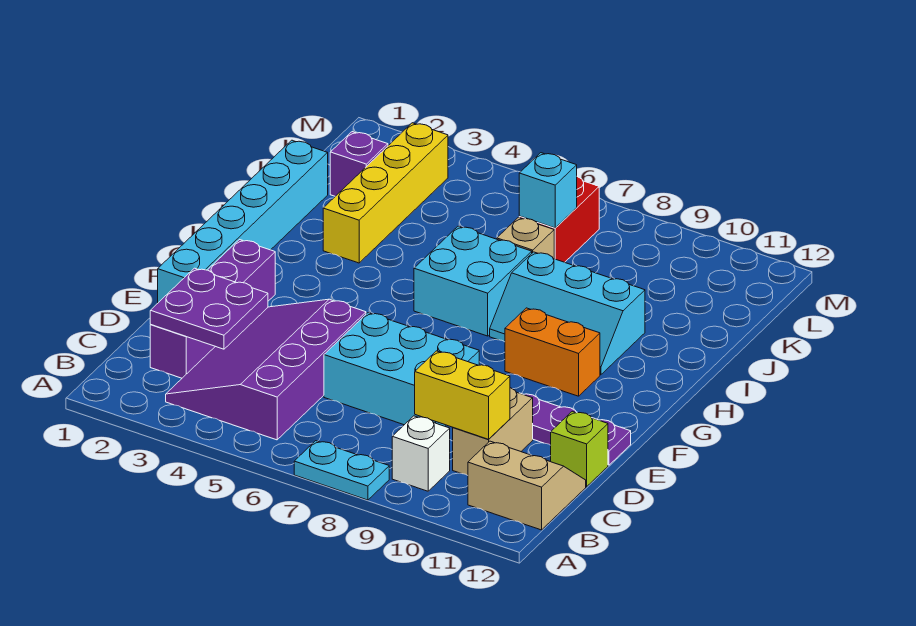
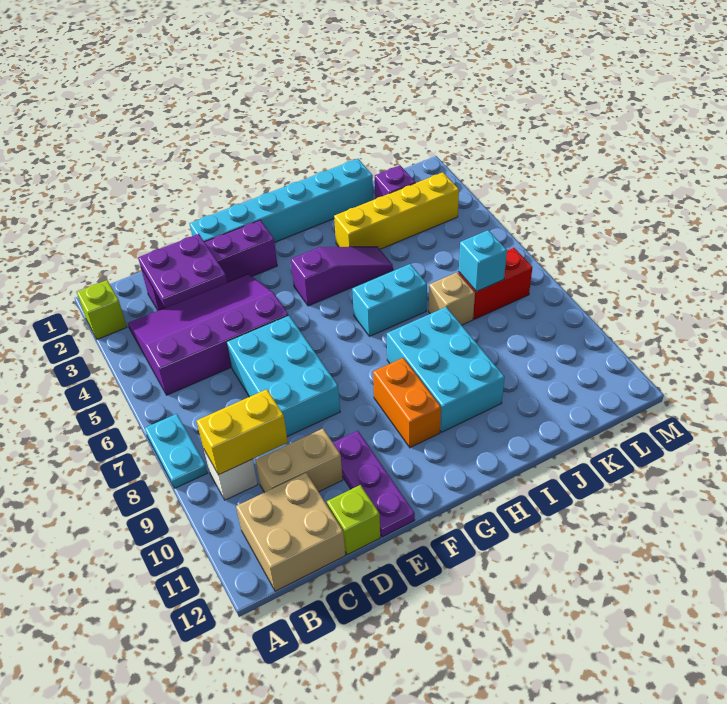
none -> lime brick A2 level 1
tan slope B11:C12 level 1 top B -> tan brick B11:C12 level 1
yellow brick C9:C10 level 2 -> yellow brick B9:C9 level 2
none -> purple slope G4:I4 level 1 top G
cyan brick H6:I7 level 1 -> cyan brick H6:I6 level 1
cyan slope H8:I10 level 1 top I -> cyan brick H8:I10 level 1

